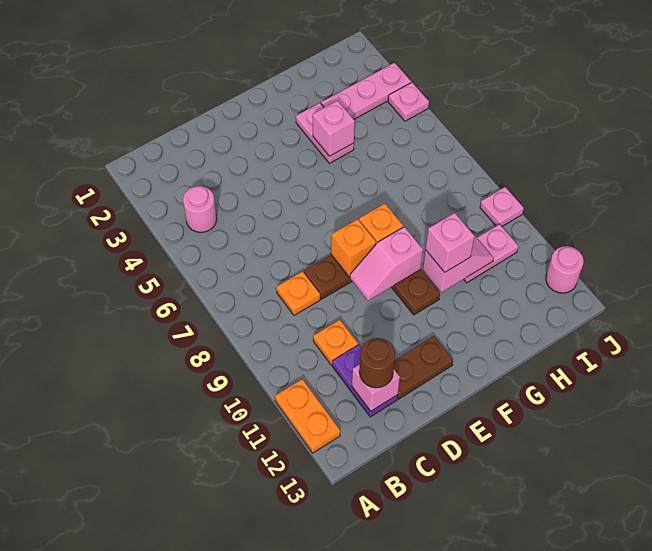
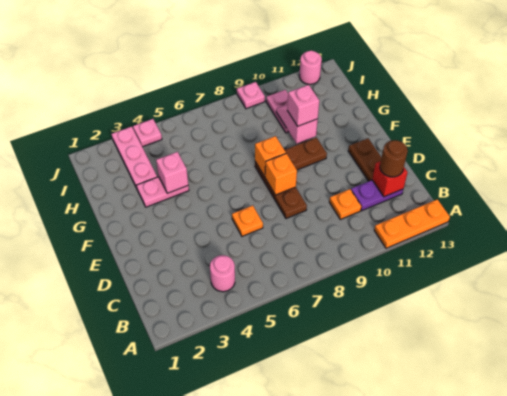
orange plate A11:A12 level 1 -> orange plate A11:A13 level 1
orange plate C8 level 1 -> orange plate D6 level 1
pink brick C12 level 2 -> red brick C12 level 2
pink slope E9:F9 level 2 top F -> none

